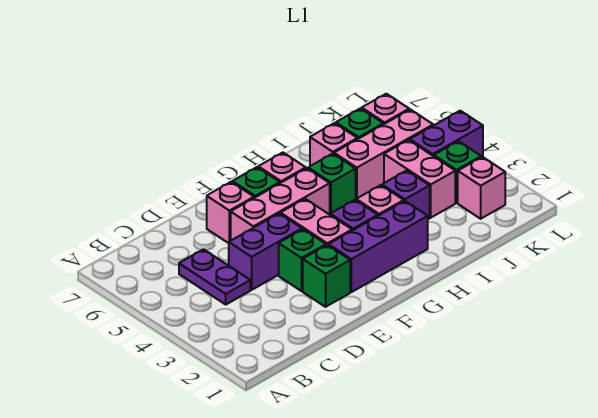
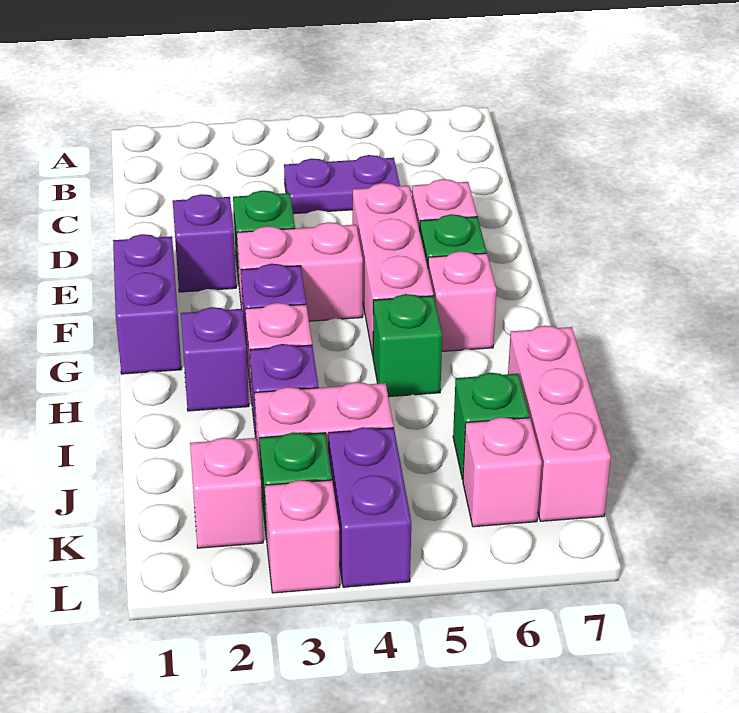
purple brick D4:E4 level 1 -> purple brick F1:G1 level 1
green brick E2 level 1 -> purple brick E2 level 1
purple brick F2:H2 level 1 -> purple brick H2 level 1
pink brick I5:K5 level 1 -> pink brick I7:K7 level 1
pink brick I6 level 1 -> pink brick L3 level 1

